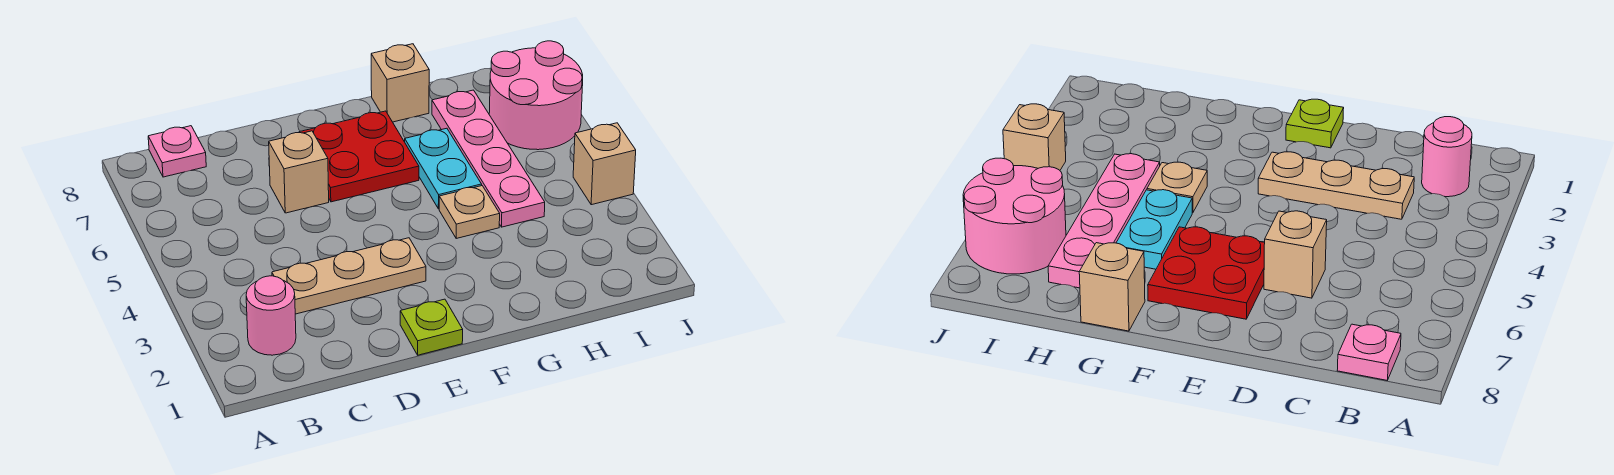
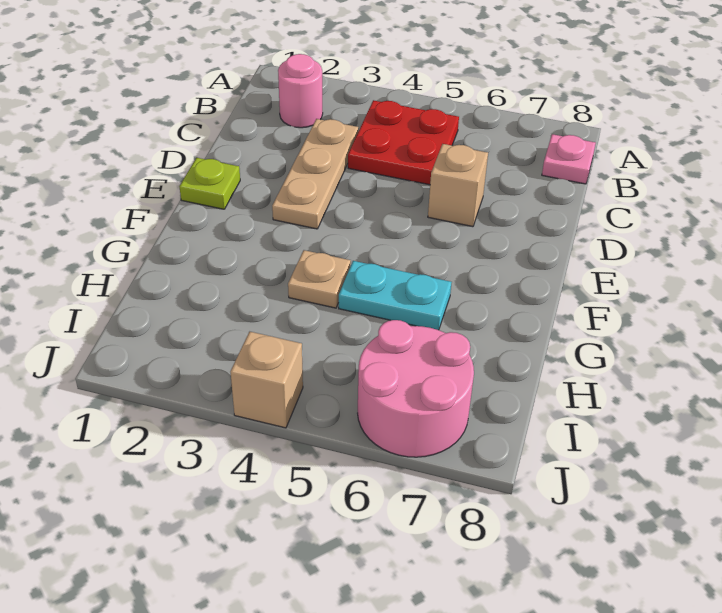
red plate E6:F7 level 1 -> red plate B4:C5 level 1
tan brick G8 level 1 -> none
pink plate H4:H7 level 1 -> none

